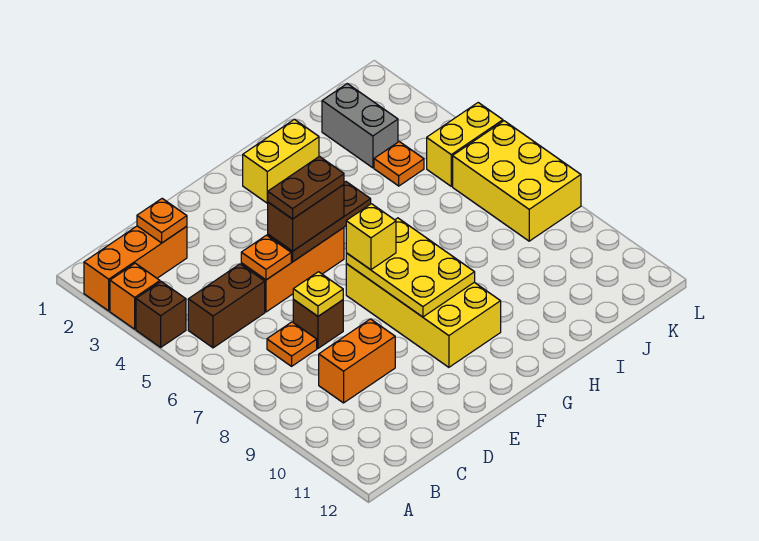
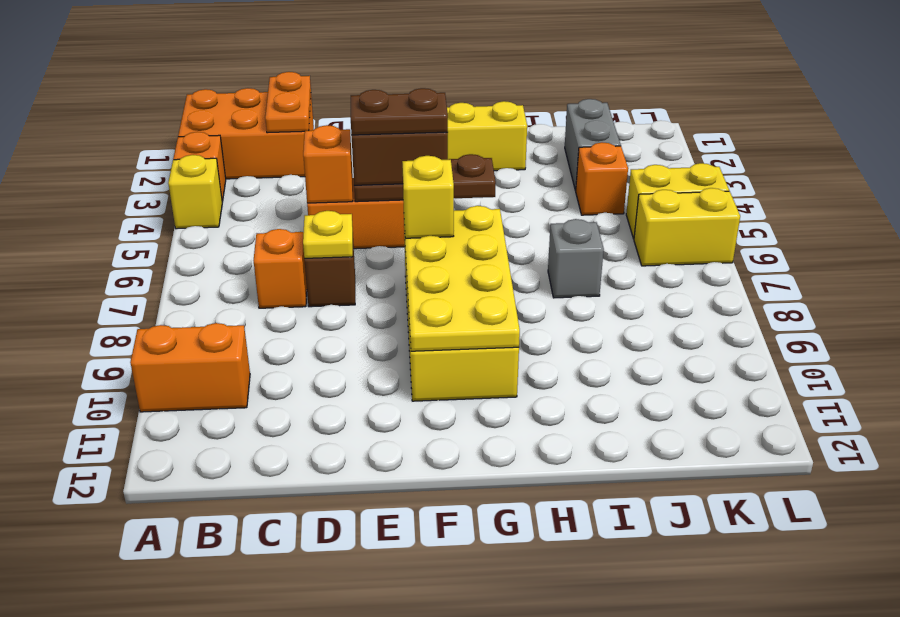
orange brick A2:C2 level 1 -> orange brick A1:C2 level 1
brown brick A4 level 1 -> yellow brick A4 level 1
brown brick B5:C5 level 1 -> none
orange plate C2 level 2 -> orange plate C1:C2 level 2
orange plate C7 level 1 -> orange brick C7 level 1
orange brick C9:D9 level 1 -> orange brick A10:B10 level 1
orange plate D5 level 2 -> orange brick D5 level 2
yellow plate F7:G9 level 2 -> yellow plate F7:G10 level 2
none -> grey brick I7 level 1
orange plate J4 level 1 -> orange brick J4 level 1
yellow brick K6:L8 level 1 -> yellow brick K6:L6 level 1

